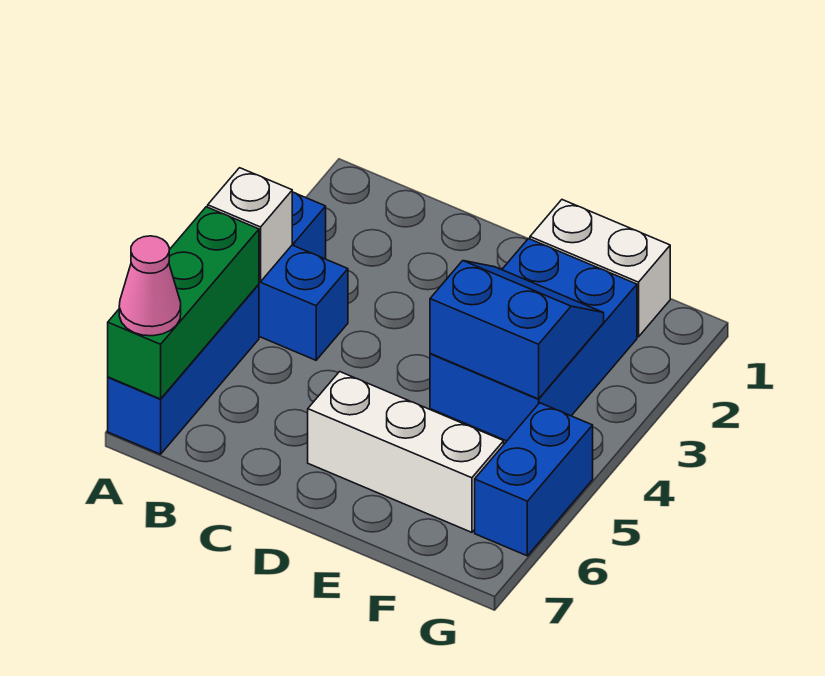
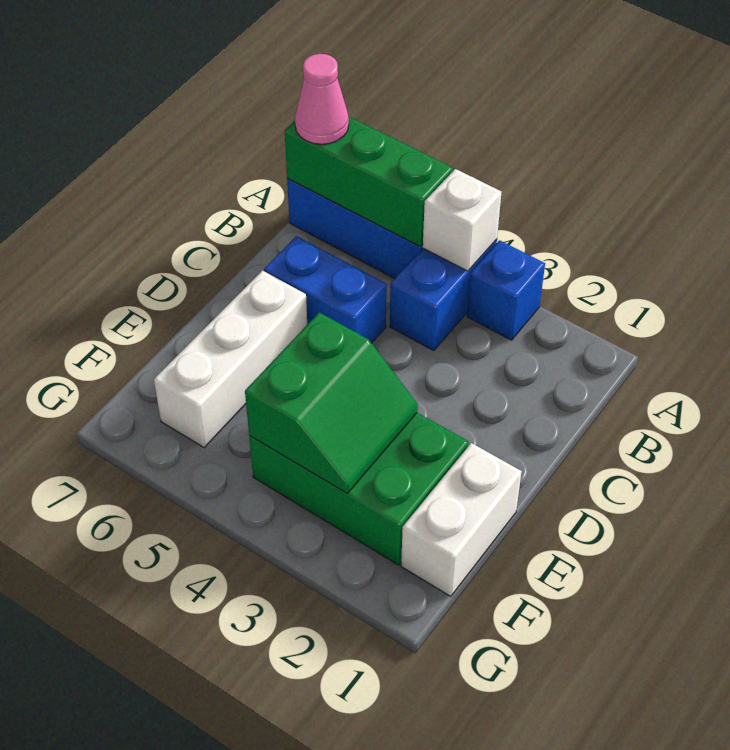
blue brick E2:F4 level 1 -> green brick E2:F4 level 1
blue slope E3:F4 level 2 top 4 -> green slope E3:F4 level 2 top 4
blue brick G5:G6 level 1 -> blue brick C5:C6 level 1

